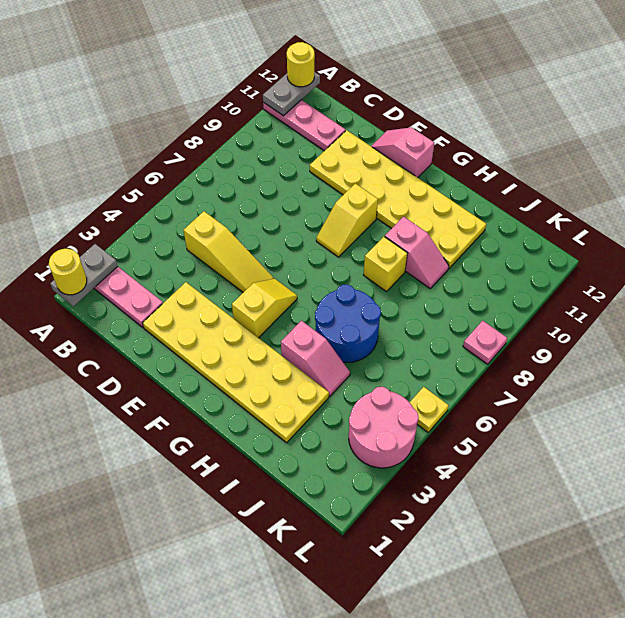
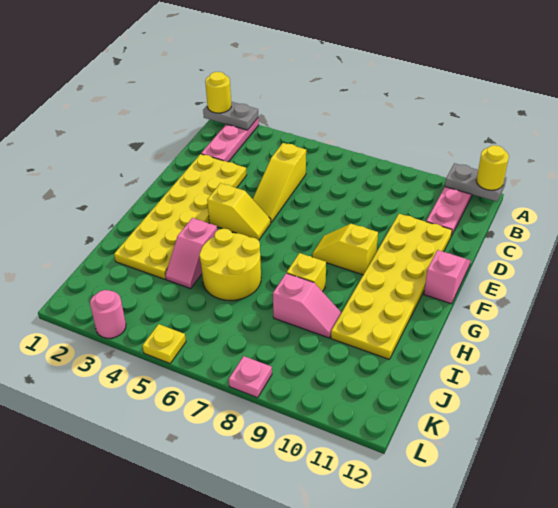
blue round brick H5:I6 level 1 -> yellow round brick H5:I6 level 1
pink slope H9:I9 level 1 top H -> pink slope I8:I9 level 1 top 8
pink round brick K3:L4 level 1 -> pink round brick L3 level 1

